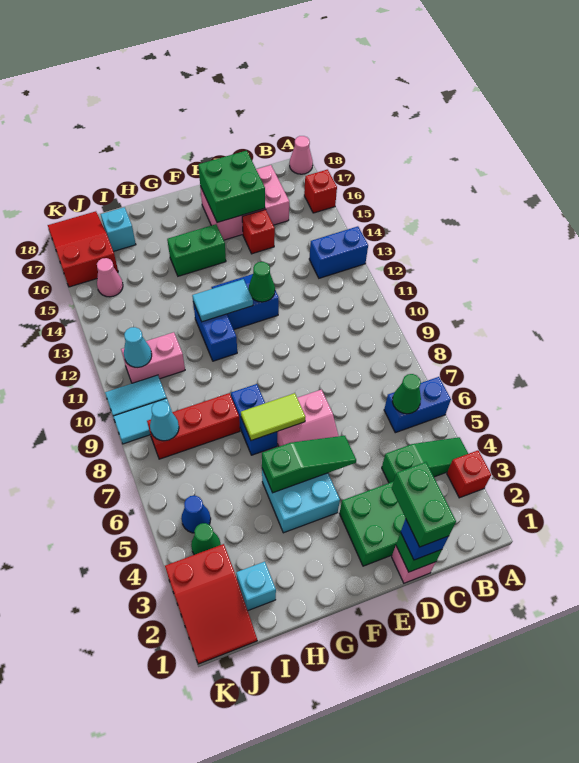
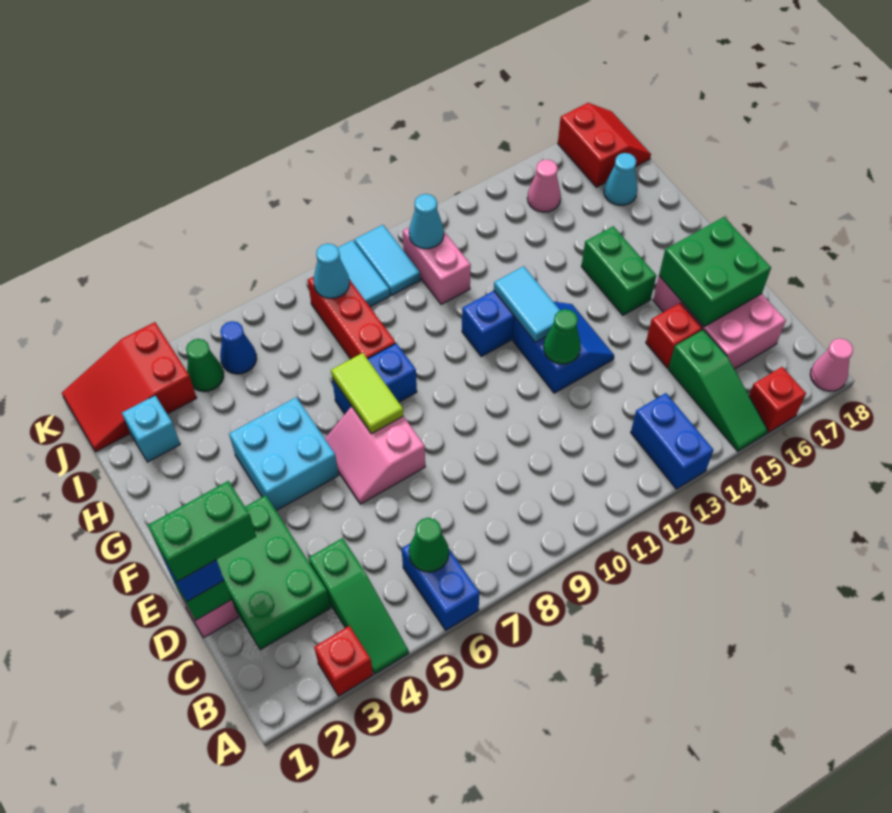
green slope E5:G5 level 2 top G -> green slope A15:C15 level 1 top C
cyan brick I17 level 1 -> cyan cone I17 level 1
red slope J16:K18 level 1 top 16 -> red slope J17:K18 level 1 top 17

